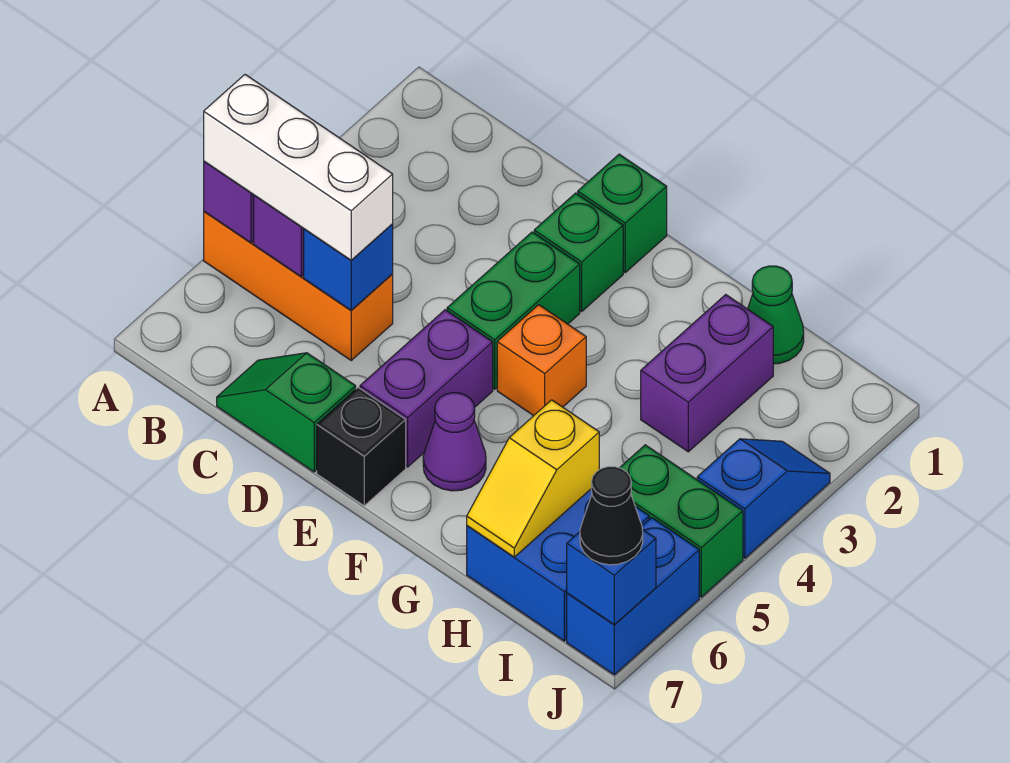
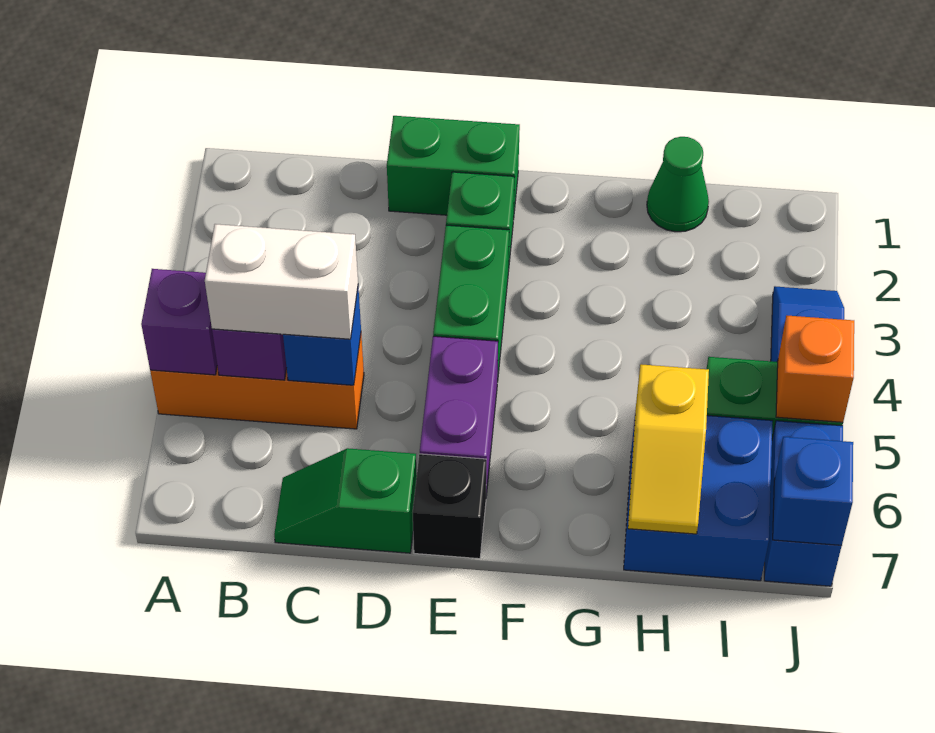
white brick A5:C5 level 3 -> white brick B5:C5 level 3
green brick E1 level 1 -> green brick D1:E1 level 1
orange brick F4 level 1 -> orange brick J5 level 2
purple cone F6 level 1 -> none
purple brick H2:H3 level 1 -> none
black cone J7 level 3 -> none

